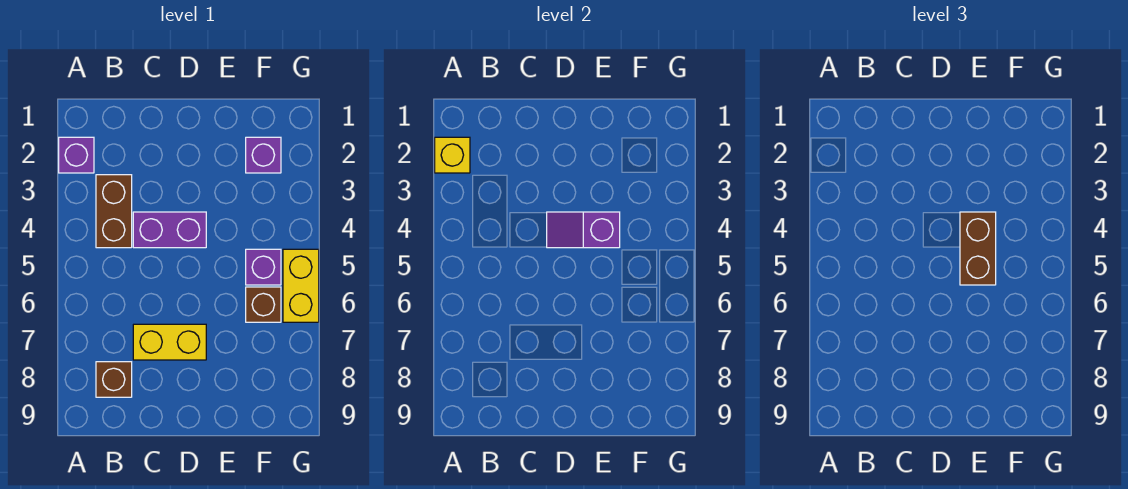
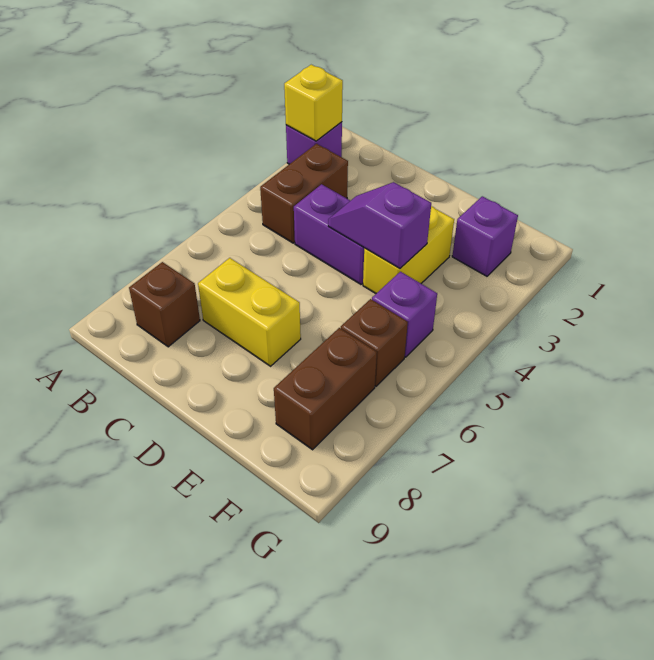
brown brick E4:E5 level 3 -> brown brick F7:F8 level 1
yellow brick G5:G6 level 1 -> yellow brick E3:E4 level 1

